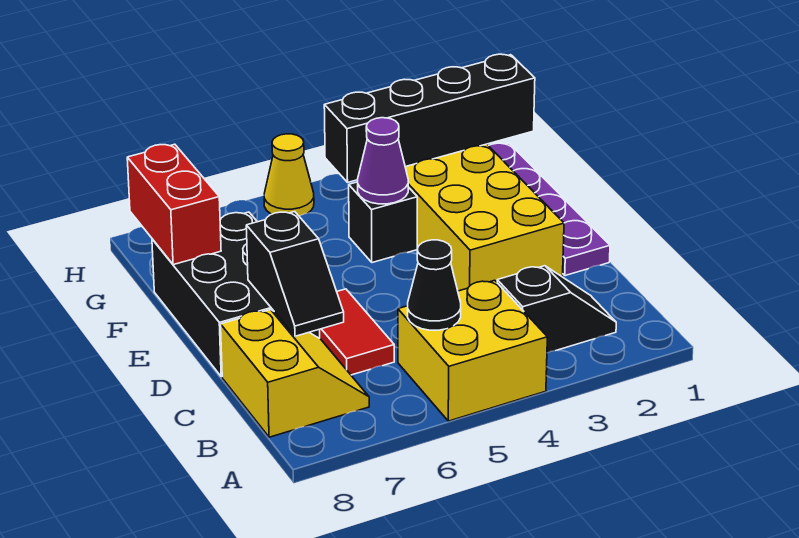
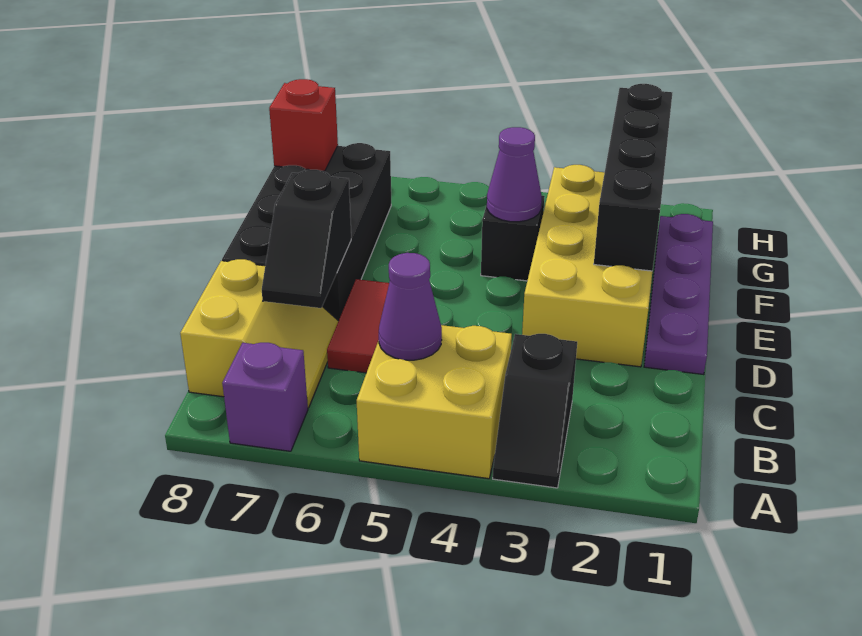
none -> purple brick A7 level 1
black slope B2:B3 level 1 top 3 -> black slope A3:B3 level 1 top B
black cone B5 level 2 -> purple cone B5 level 2
black brick D7:F8 level 1 -> black brick D7:G8 level 1
red brick F8:G8 level 2 -> red brick G8 level 2
black brick G1:G4 level 2 -> black brick E2:H2 level 2
yellow cone H5 level 1 -> none

